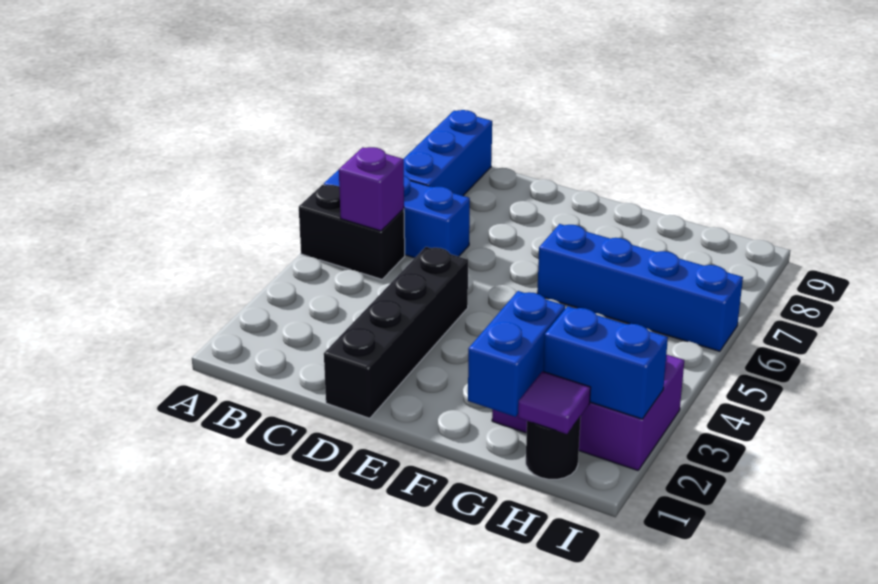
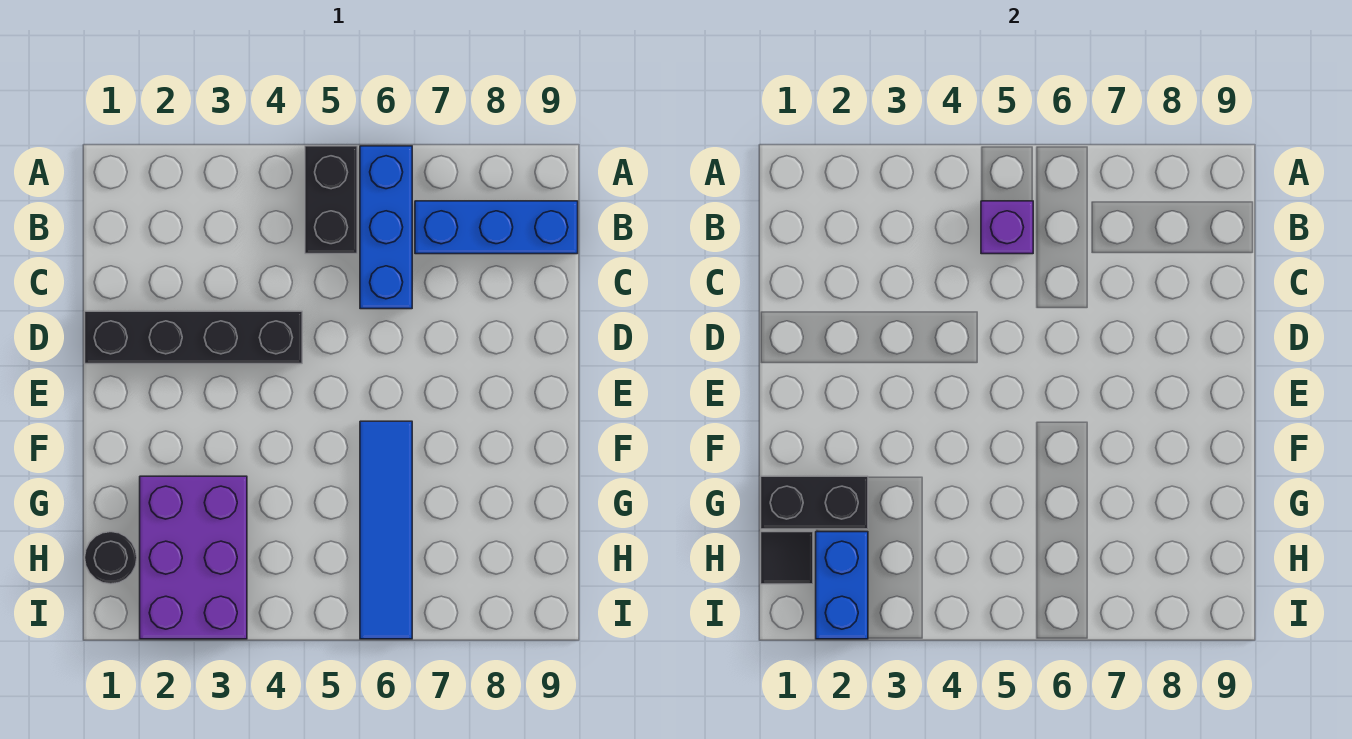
blue brick F6:I6 level 1 -> blue tile F6:I6 level 1
blue brick G1:G2 level 2 -> black brick G1:G2 level 2
purple tile H1 level 2 -> black tile H1 level 2

